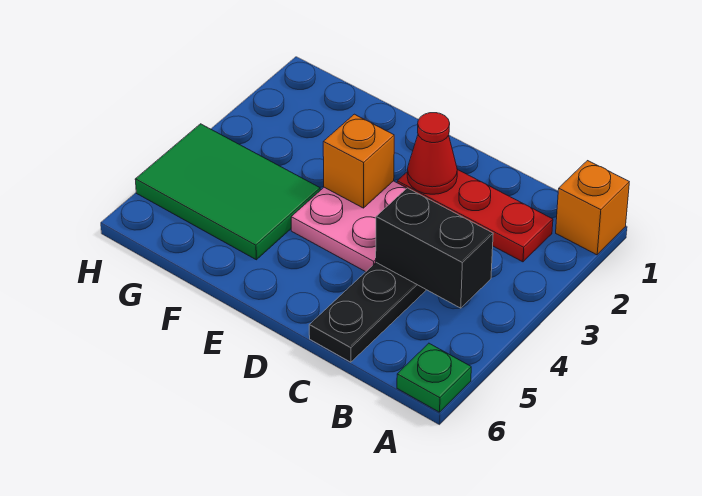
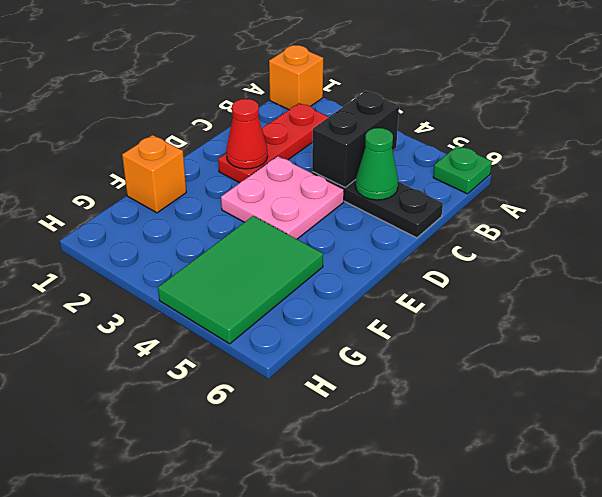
none -> green cone C5 level 2
orange brick E3 level 2 -> orange brick F1 level 1

